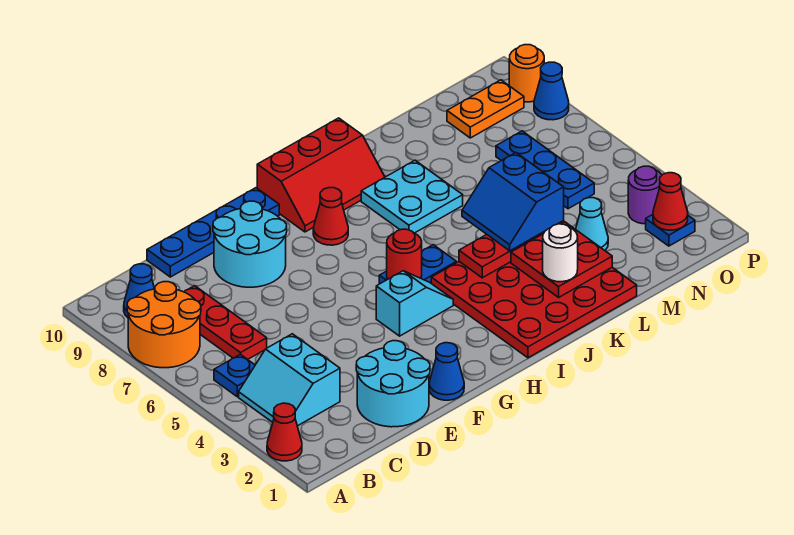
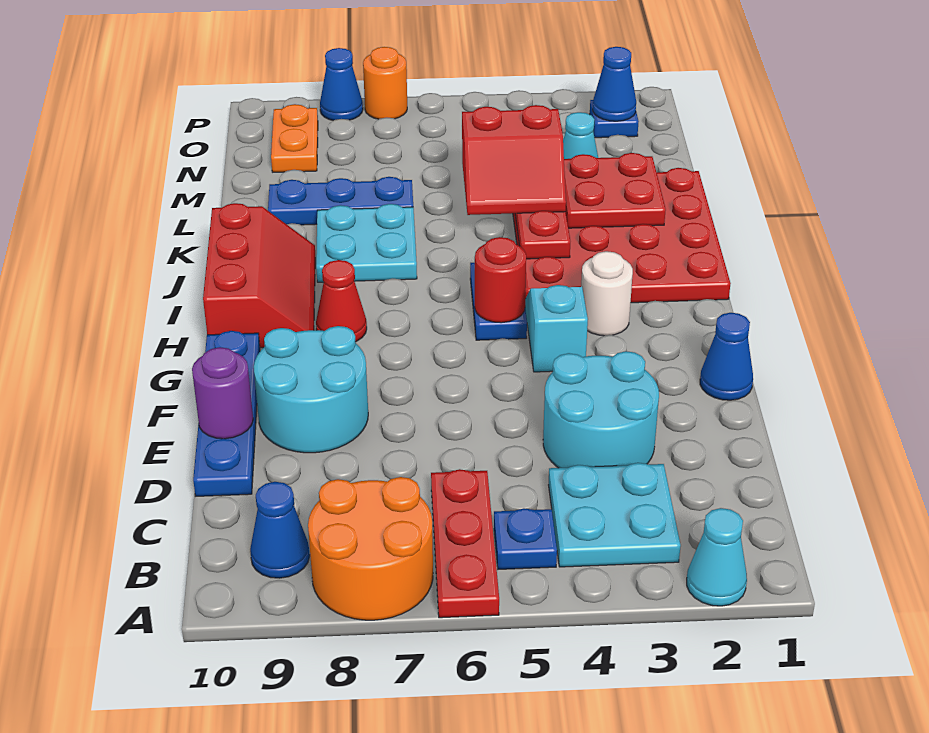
red cone A2 level 1 -> cyan cone A2 level 1
cyan slope B3:C4 level 1 top C -> cyan plate B3:C4 level 1
red plate C6:C8 level 1 -> red plate A6:C6 level 1
cyan round brick D1:E2 level 1 -> cyan round brick D3:E4 level 1
white round brick K2 level 3 -> white round brick H3 level 1
blue slope K4:L5 level 3 top L -> red slope K4:L5 level 3 top L
blue plate N5:N7 level 1 -> blue plate L7:L9 level 1
red cone O2 level 2 -> blue cone O2 level 2
purple round brick O3 level 1 -> purple round brick E10 level 2
orange round brick P9 level 1 -> orange round brick P7 level 1

